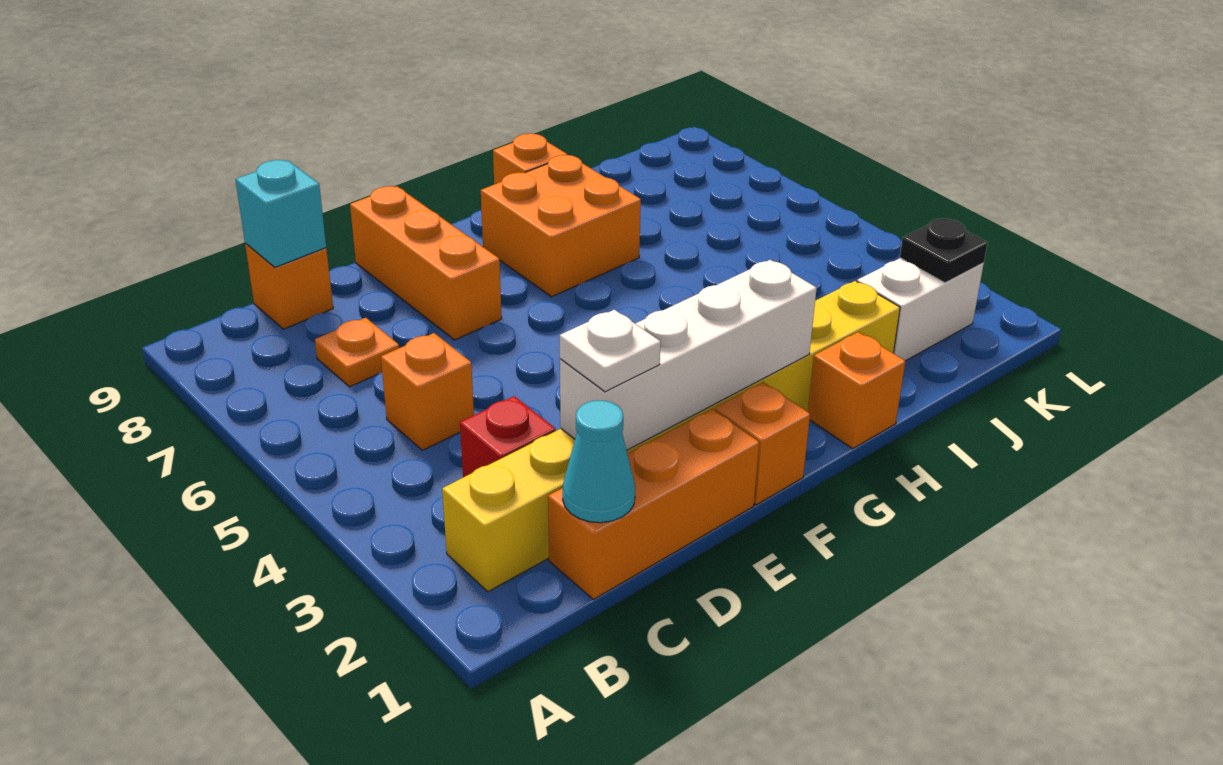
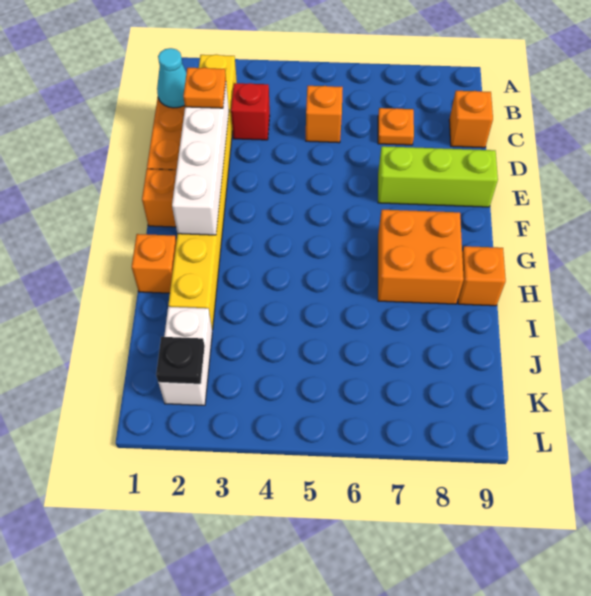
cyan brick C9 level 2 -> none
white plate D2 level 3 -> orange plate D2 level 3
orange brick E7:E9 level 1 -> lime brick E7:E9 level 1

